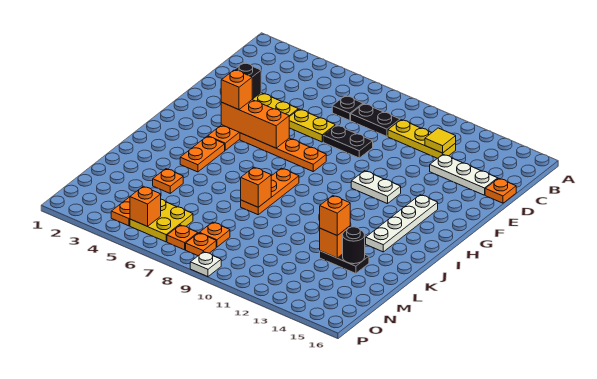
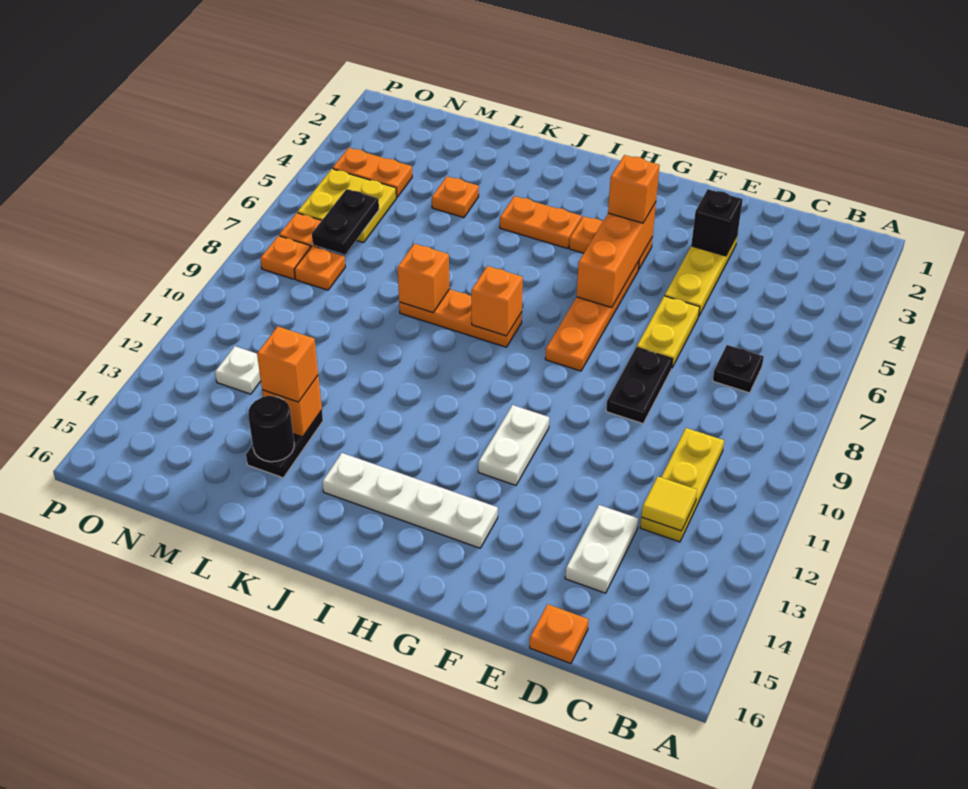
black plate C8:C9 level 1 -> black plate N6:N7 level 2
white plate D13:D15 level 1 -> white plate D13:D14 level 1
orange brick O5 level 2 -> orange brick I8 level 2
white plate P9 level 1 -> white plate N12 level 1

